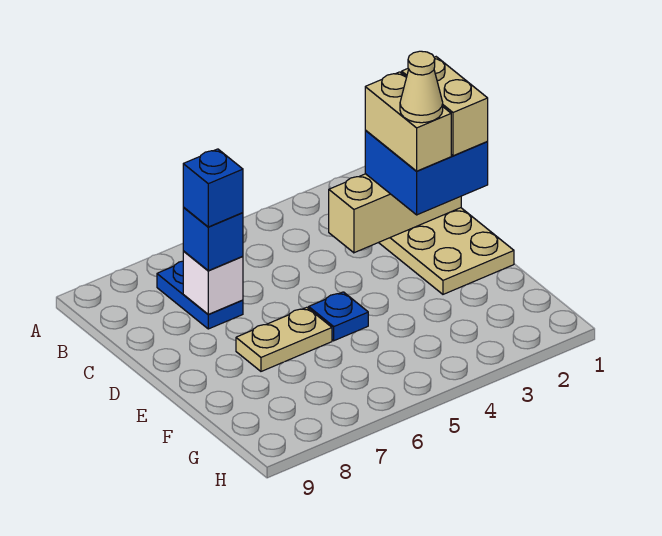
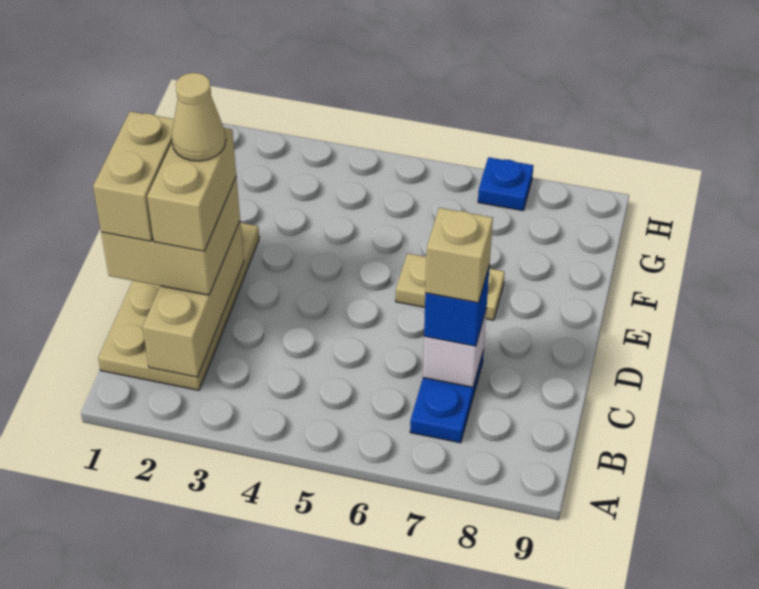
tan brick C1:C3 level 2 -> tan brick B2:D2 level 2
blue brick C1:D2 level 3 -> tan brick C1:D2 level 3
blue brick C7 level 4 -> tan brick C7 level 4
blue plate E5 level 1 -> blue plate H7 level 1

